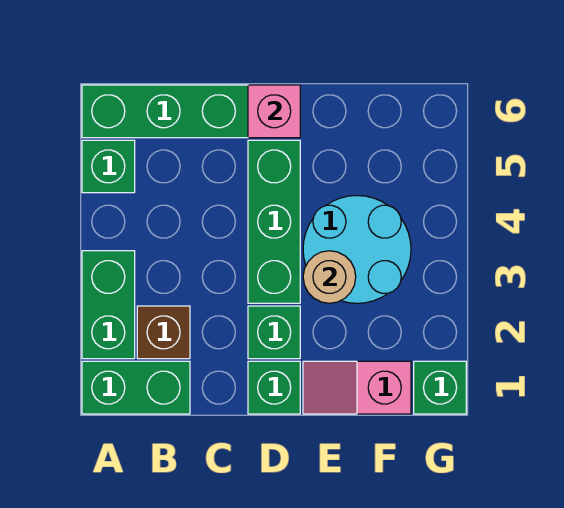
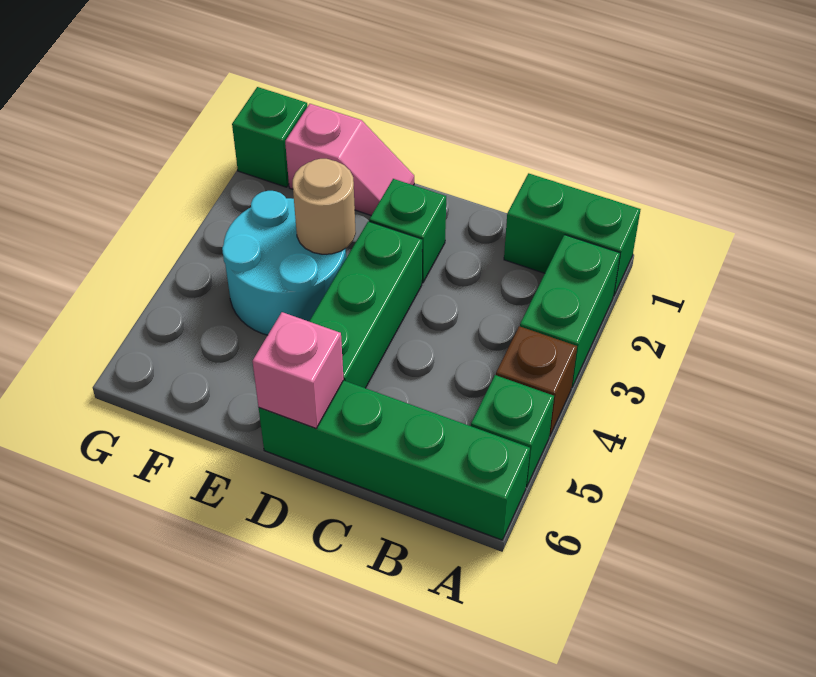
brown brick B2 level 1 -> brown brick A4 level 1
green brick D1 level 1 -> none

